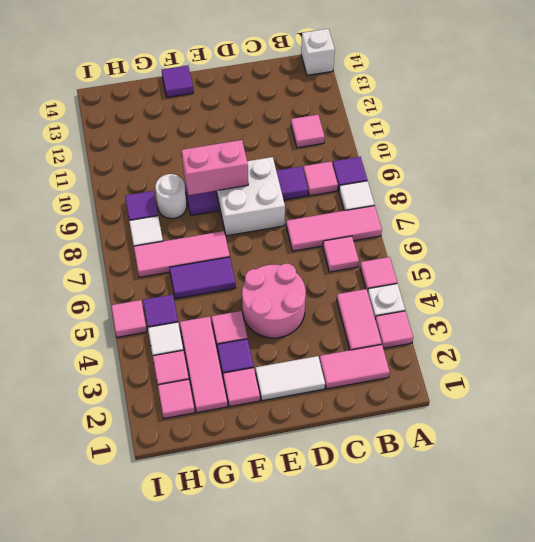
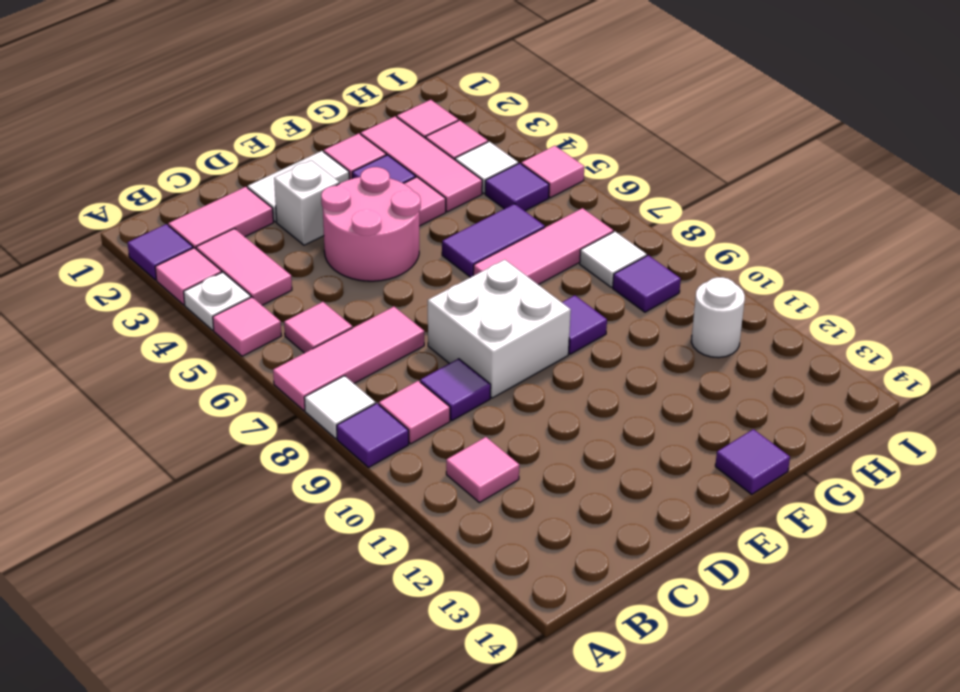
none -> purple tile A2 level 1
white brick A14 level 1 -> white brick D3 level 1
pink brick E9:F9 level 2 -> none
white round brick G9 level 1 -> white round brick H11 level 1

